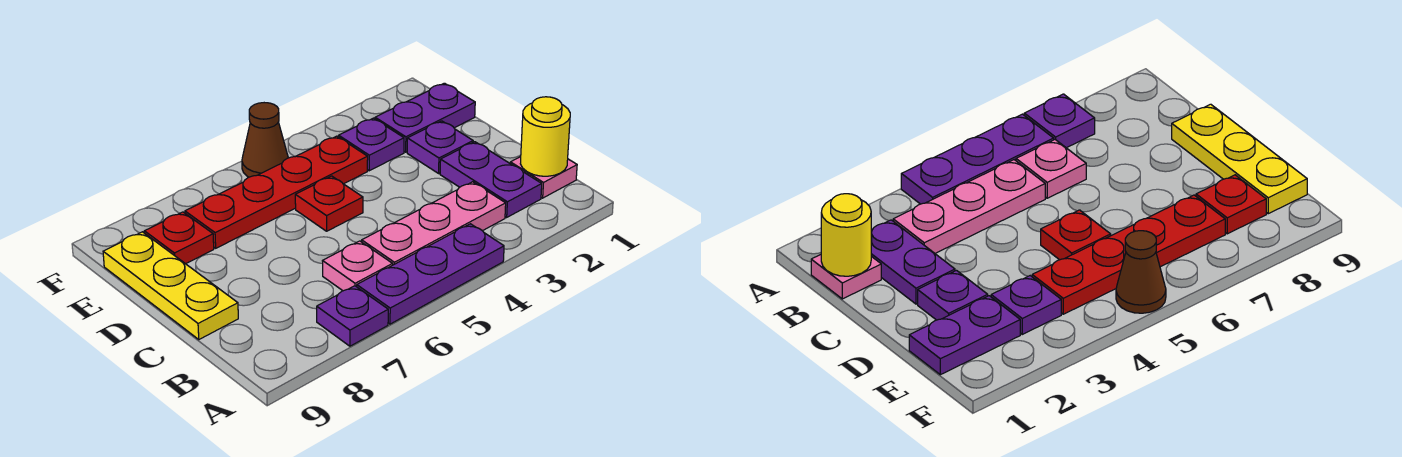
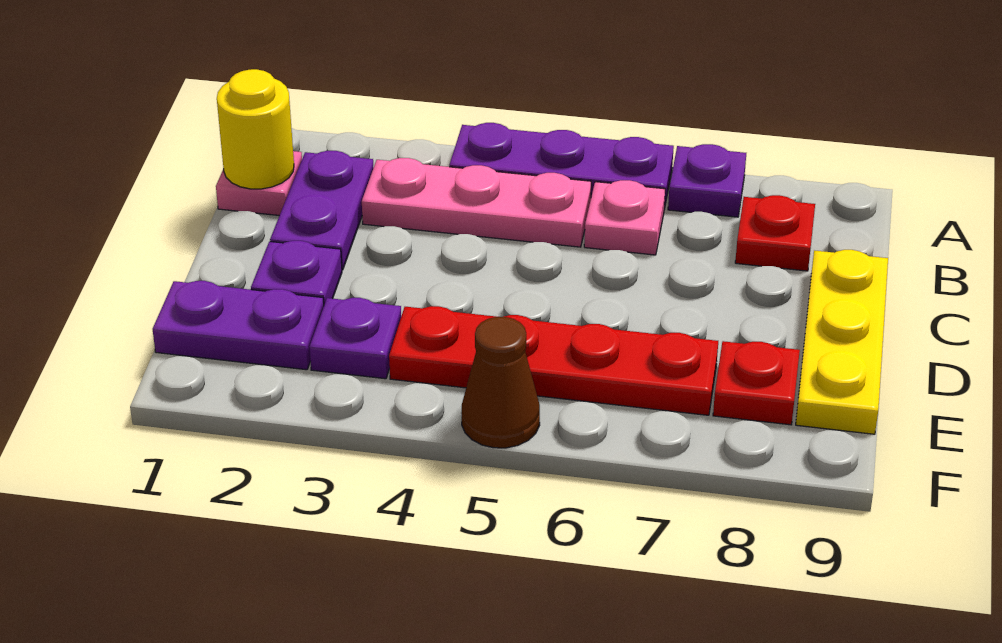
red plate D5 level 1 -> red plate B8 level 1

